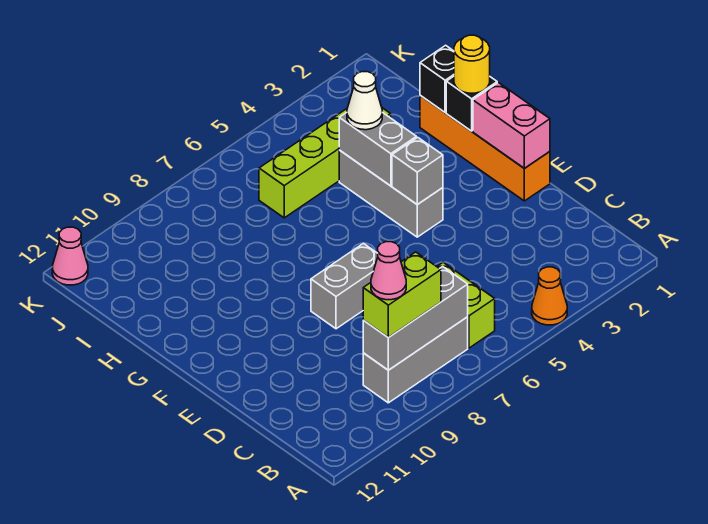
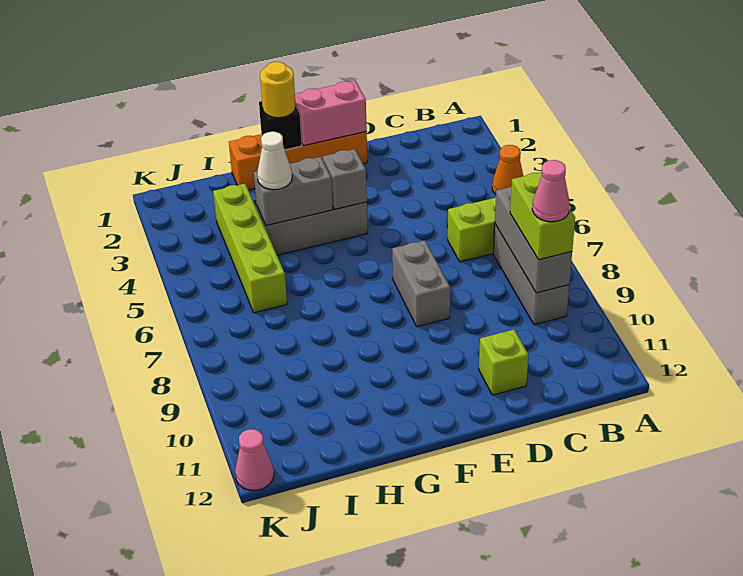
none -> lime brick D11 level 1
black brick H1 level 2 -> none

